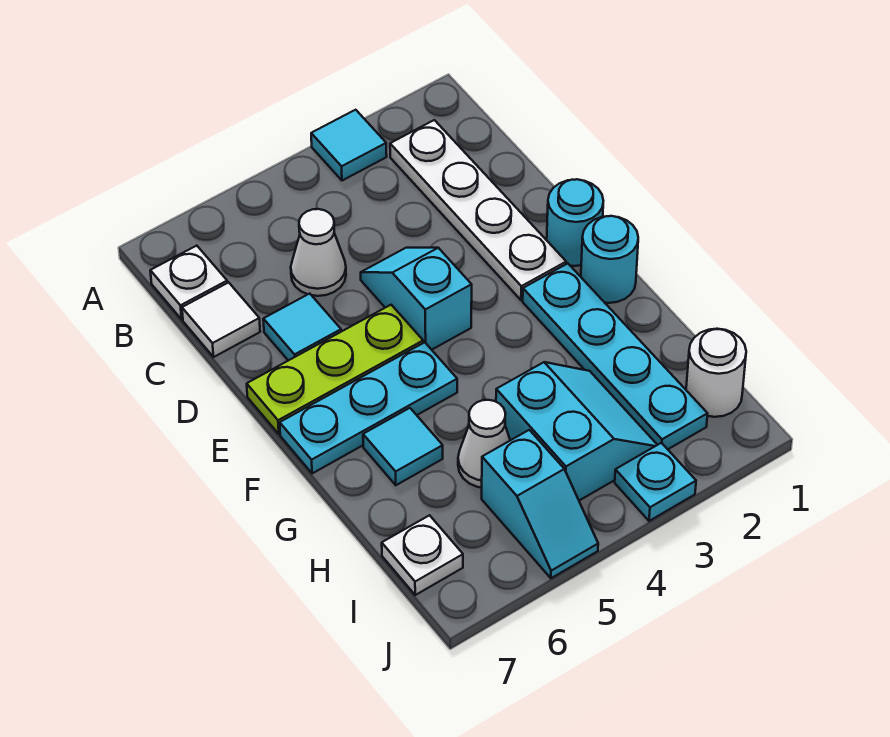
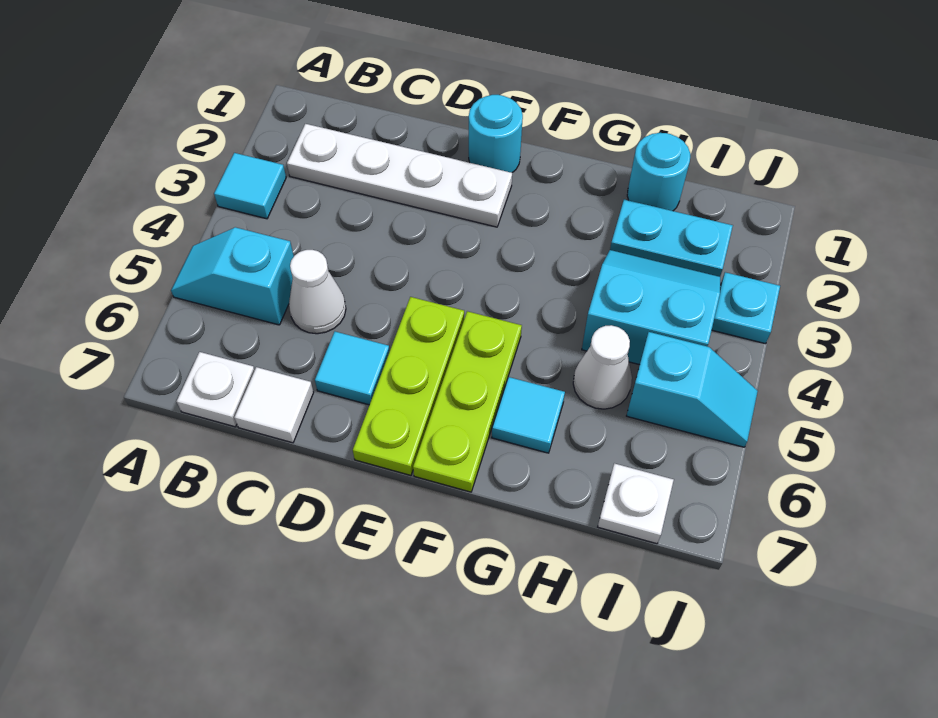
cyan slope D4:E4 level 1 top E -> cyan slope A5:B5 level 1 top B
cyan round brick F1 level 1 -> cyan round brick H1 level 1
cyan plate F2:I2 level 1 -> cyan plate H2:I2 level 1
cyan plate F5:F7 level 1 -> lime plate F5:F7 level 1
white round brick I1 level 1 -> none

